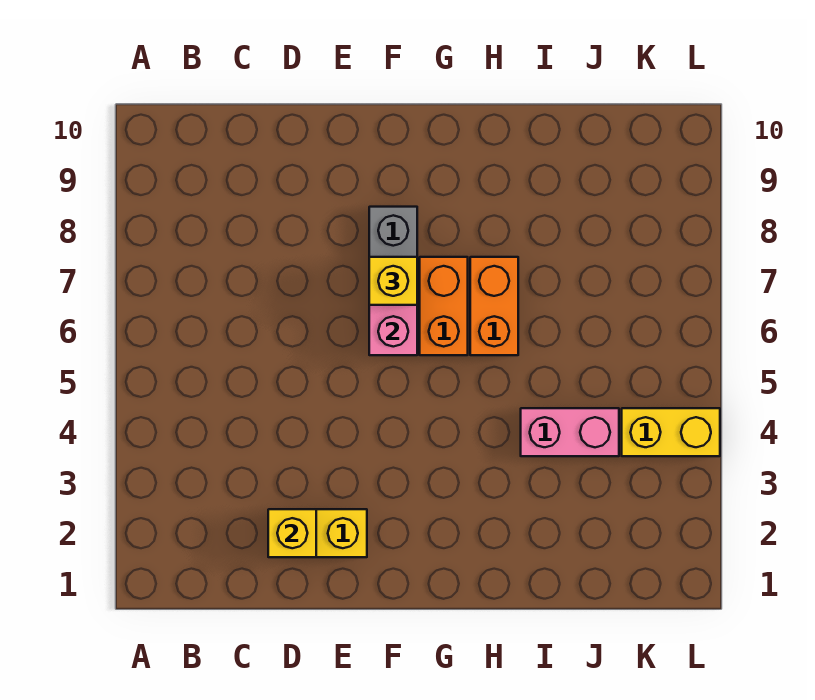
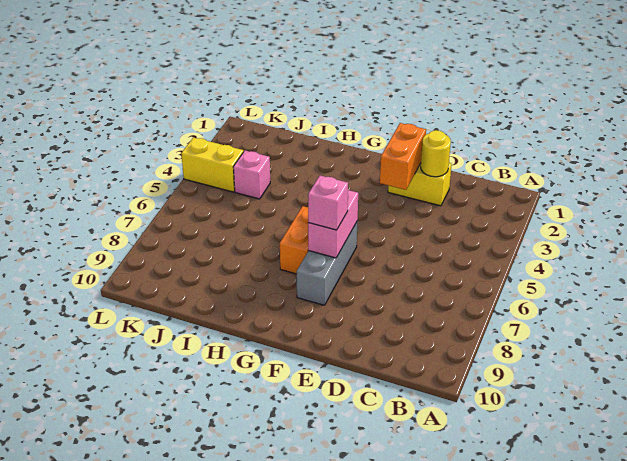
yellow brick D2 level 2 -> yellow round brick D2 level 2
yellow brick F7 level 3 -> pink brick F7 level 3
orange brick H6:H7 level 1 -> orange brick E2:E3 level 2
pink brick I4:J4 level 1 -> pink brick J4 level 1

